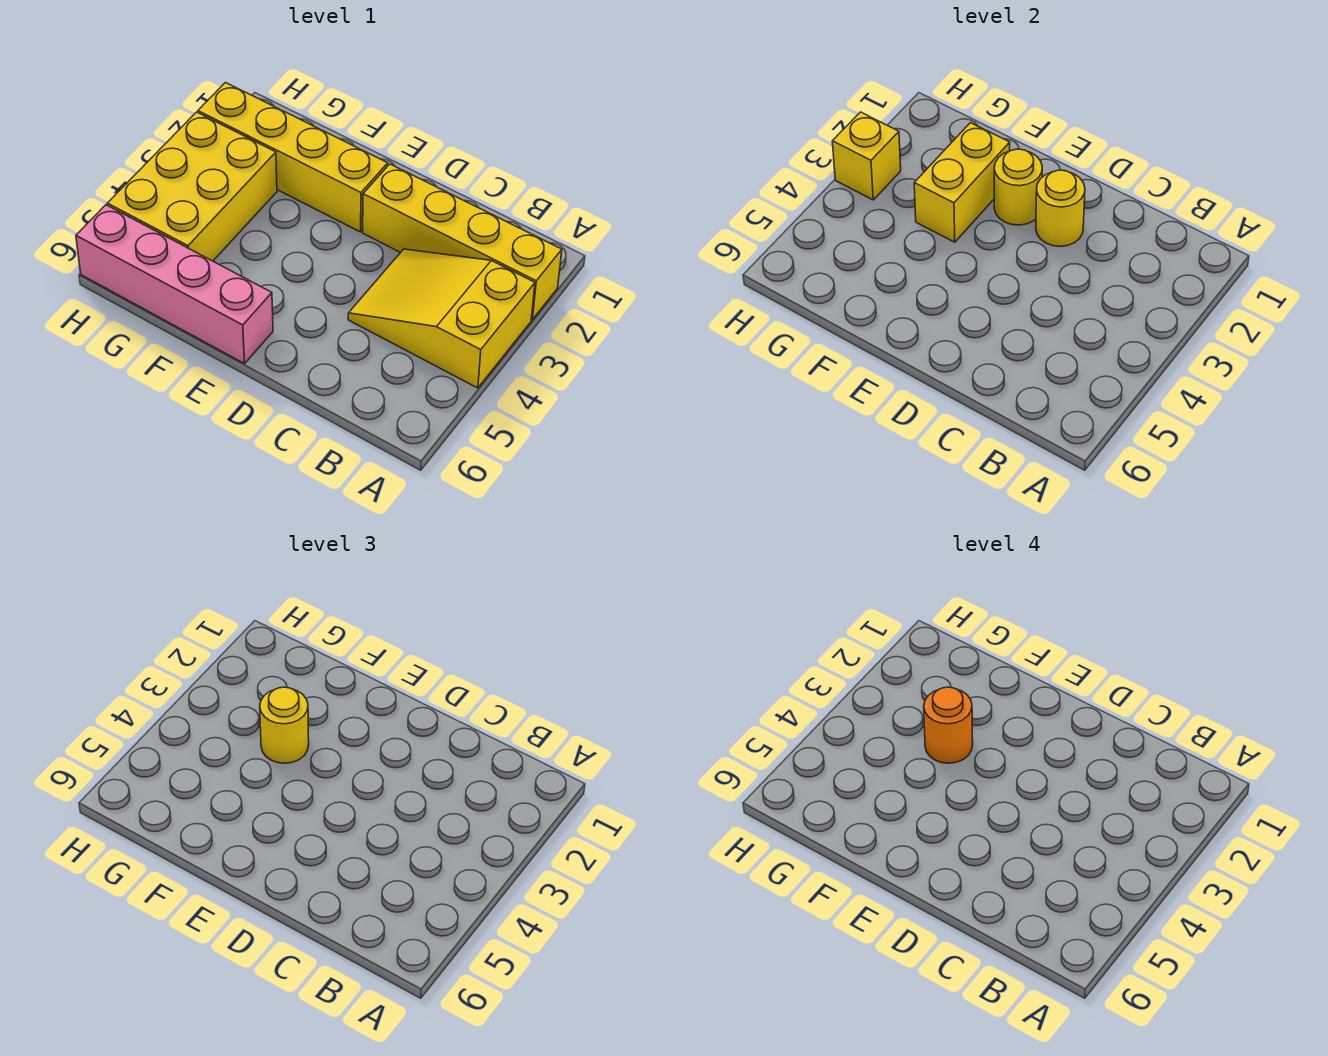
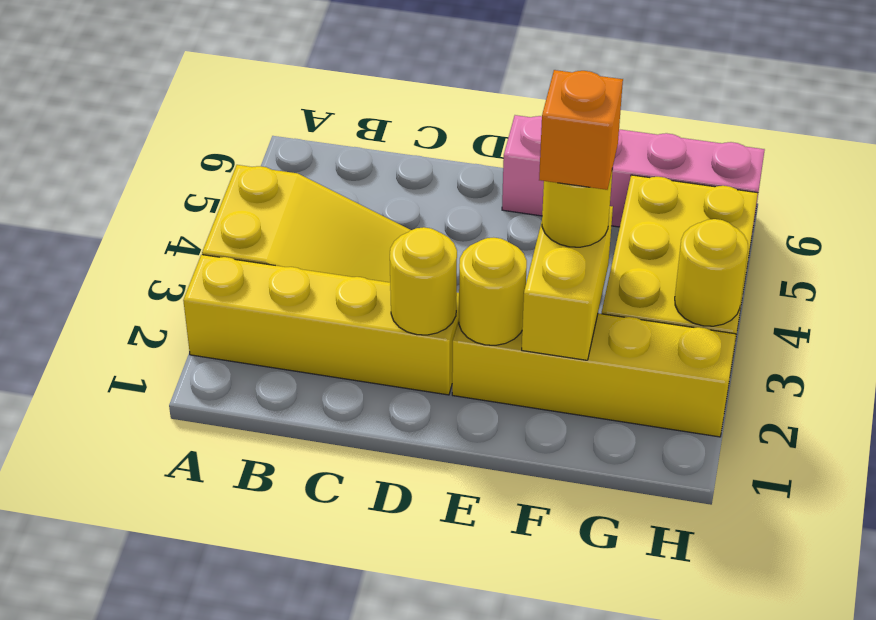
orange round brick F3 level 4 -> orange brick F3 level 4
yellow brick H3 level 2 -> yellow round brick H3 level 2

